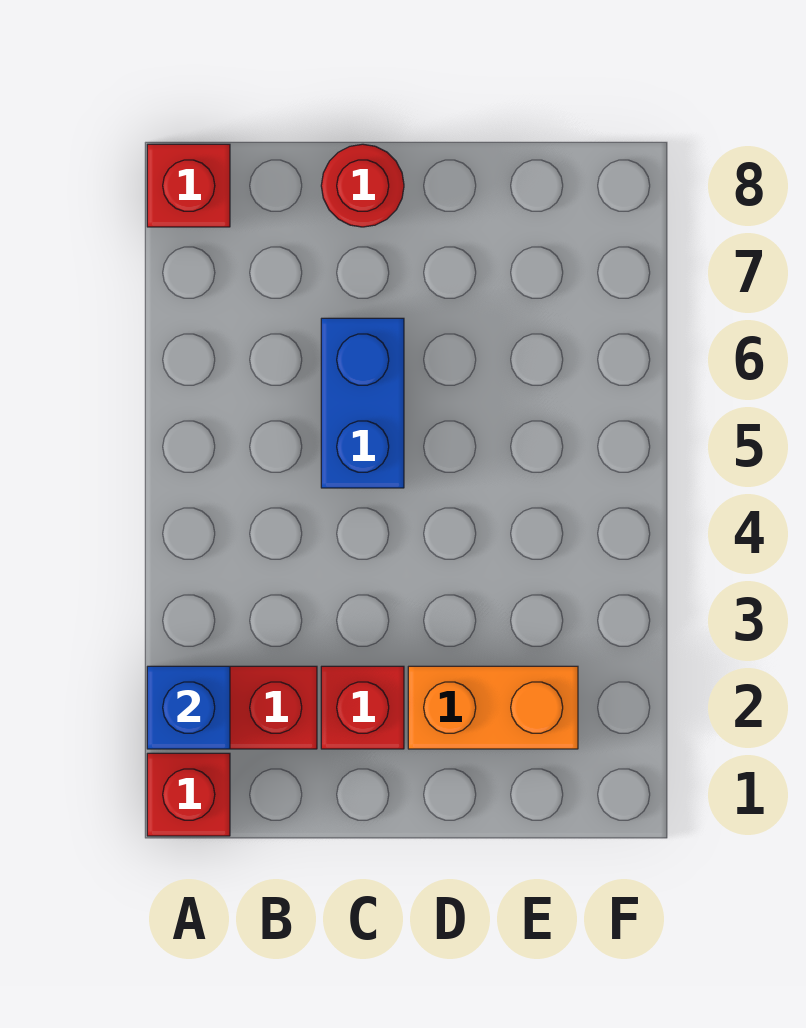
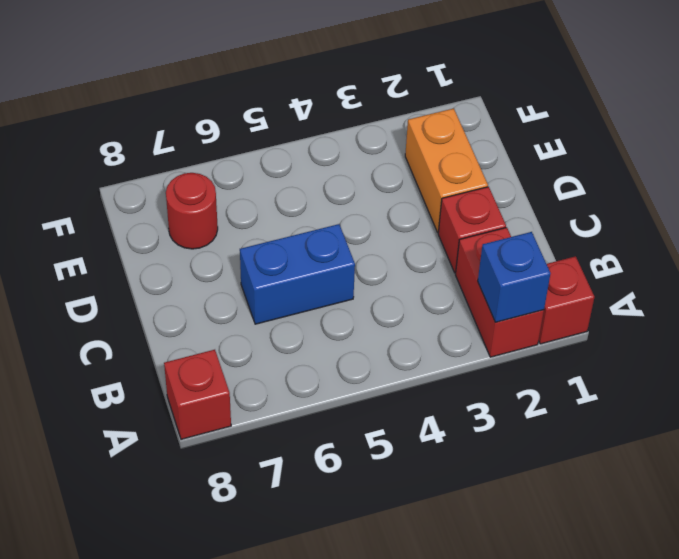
red round brick C8 level 1 -> red round brick E7 level 1

